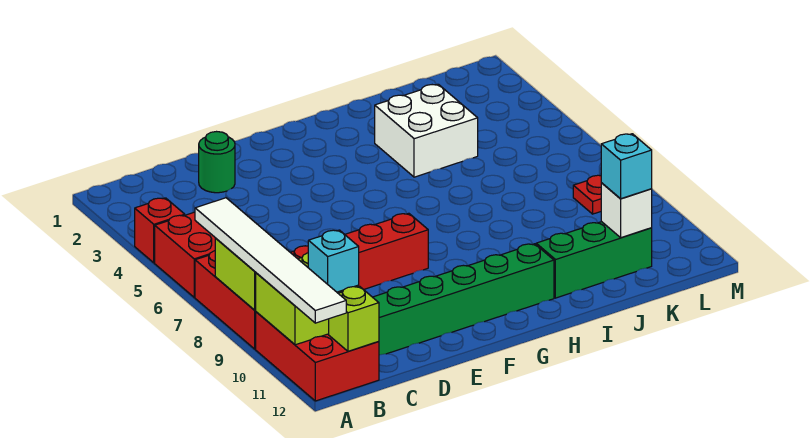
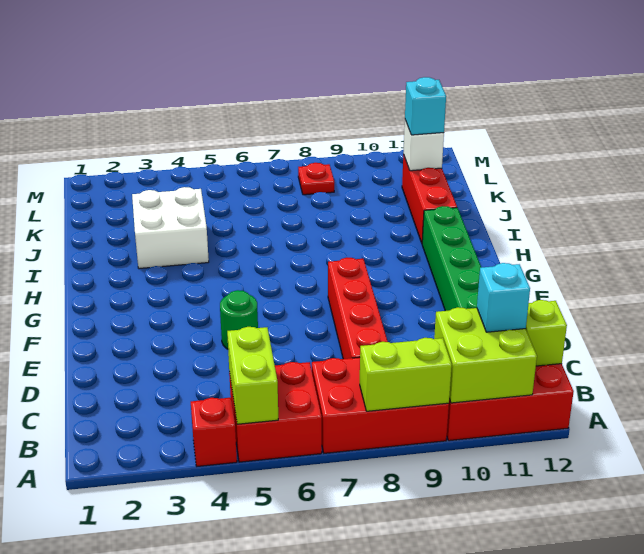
none -> lime brick A5:B5 level 2
white tile A7:A12 level 3 -> none
green round brick D2 level 1 -> green round brick E5 level 1
green brick I11:K11 level 1 -> red brick I11:K11 level 1

